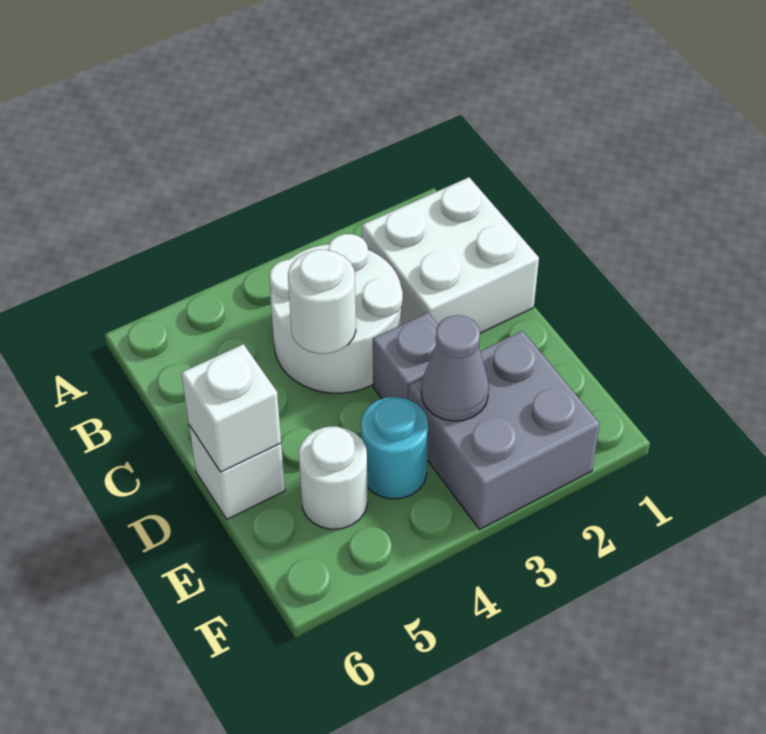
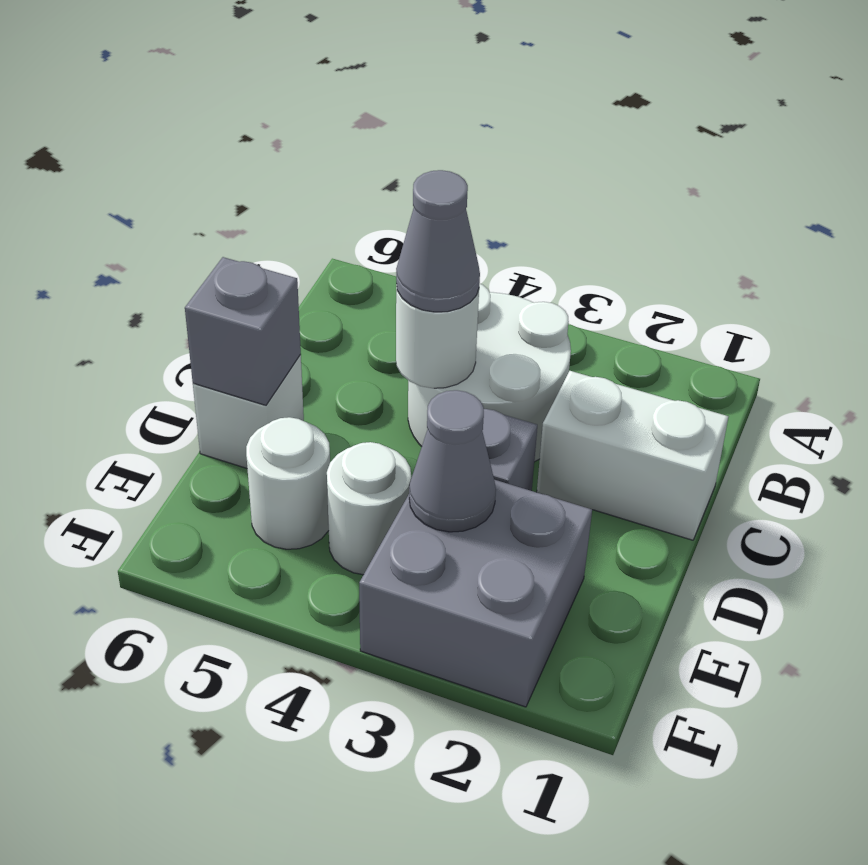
white brick B1:C2 level 1 -> white brick C1:C2 level 1
none -> grey cone C4 level 3
white brick D6 level 2 -> grey brick D6 level 2
cyan round brick E4 level 1 -> white round brick E4 level 1

